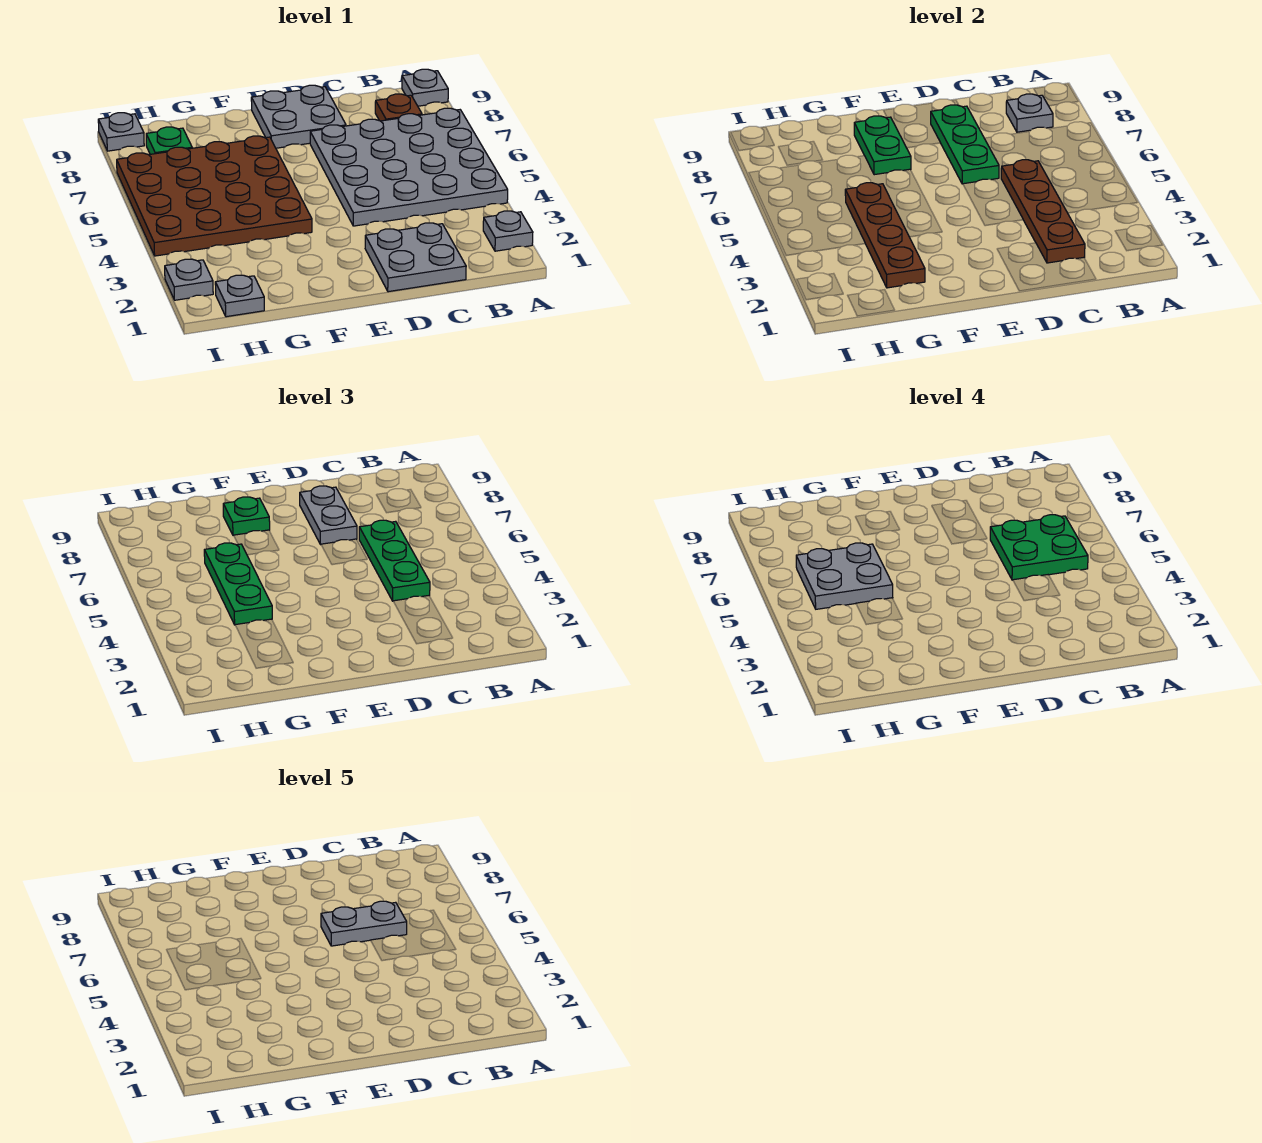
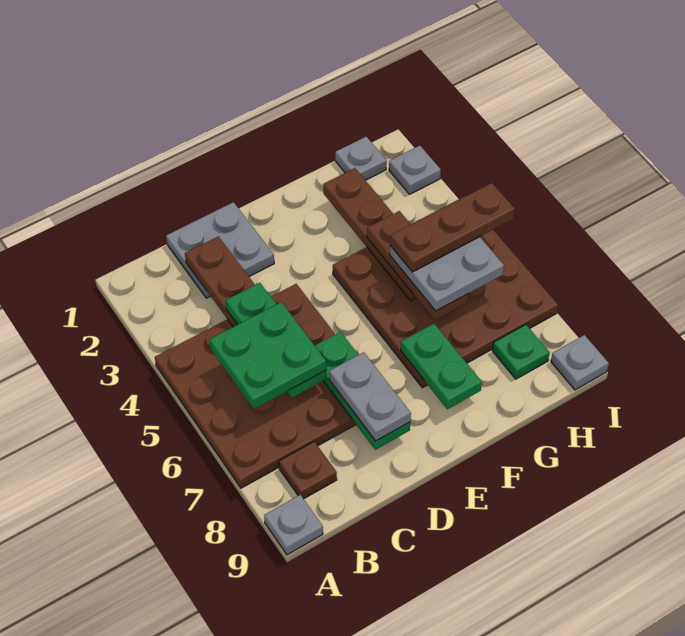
grey plate A2 level 1 -> none
grey plate A4:D7 level 1 -> brown plate A4:D7 level 1
grey plate B8 level 2 -> none
grey plate C6:D6 level 5 -> none
grey plate D8:E9 level 1 -> none
green plate F8 level 3 -> none
green plate G4:G6 level 3 -> brown plate G4:G6 level 3
none -> brown plate G5:I5 level 5

